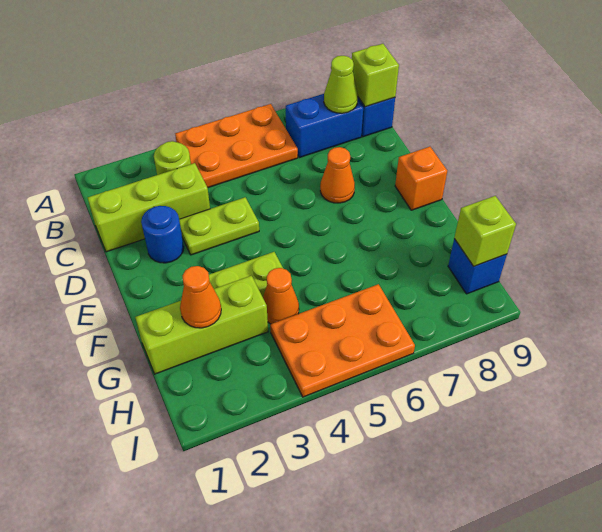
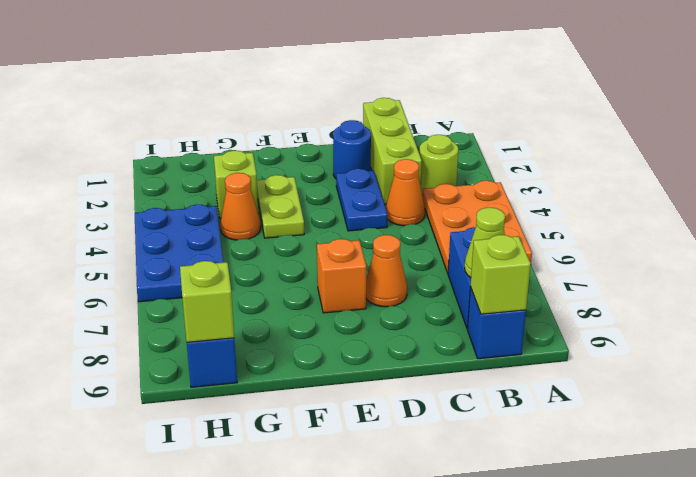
lime plate D3:D4 level 1 -> blue plate D3:D4 level 1
orange brick E9 level 1 -> orange brick E7 level 1
lime brick G1:G3 level 1 -> lime brick G3 level 1
orange cone G2 level 2 -> orange cone C4 level 1
orange plate H4:I6 level 1 -> blue plate H4:I6 level 1

